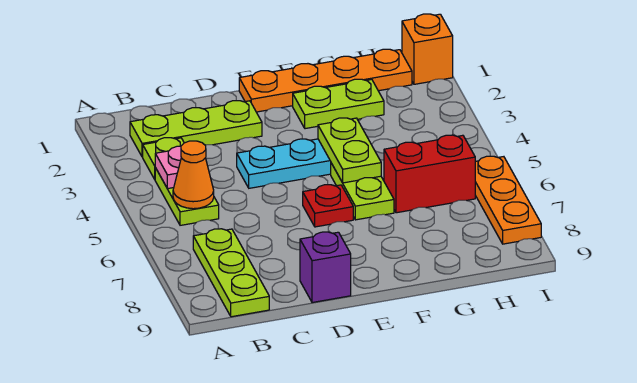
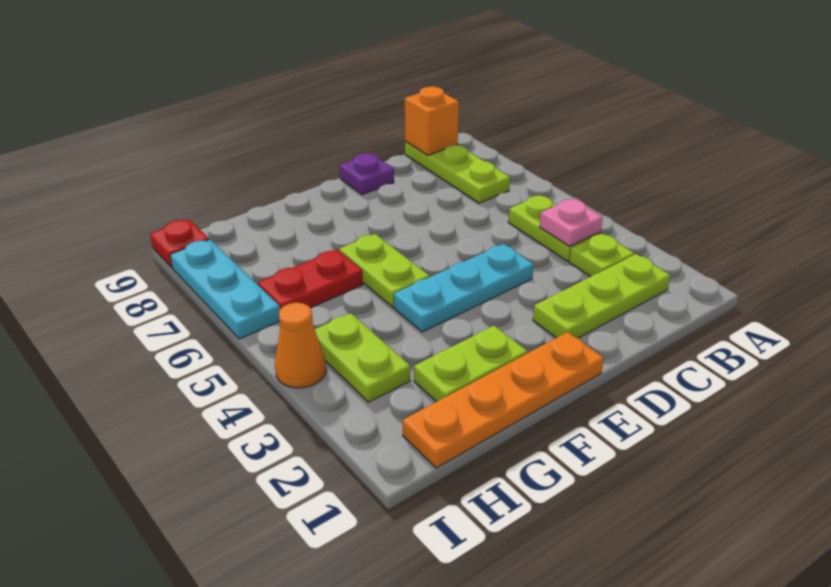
orange cone B5 level 2 -> orange cone I4 level 1
purple brick D9 level 1 -> purple plate D9 level 1
red plate E6 level 1 -> red plate I9 level 1
lime plate F4:F5 level 2 -> lime plate H3:H4 level 1
red brick G6:H6 level 1 -> red plate G6:H6 level 1
orange brick I1 level 1 -> orange brick B9 level 2
orange plate I6:I8 level 1 -> cyan plate I6:I8 level 1

